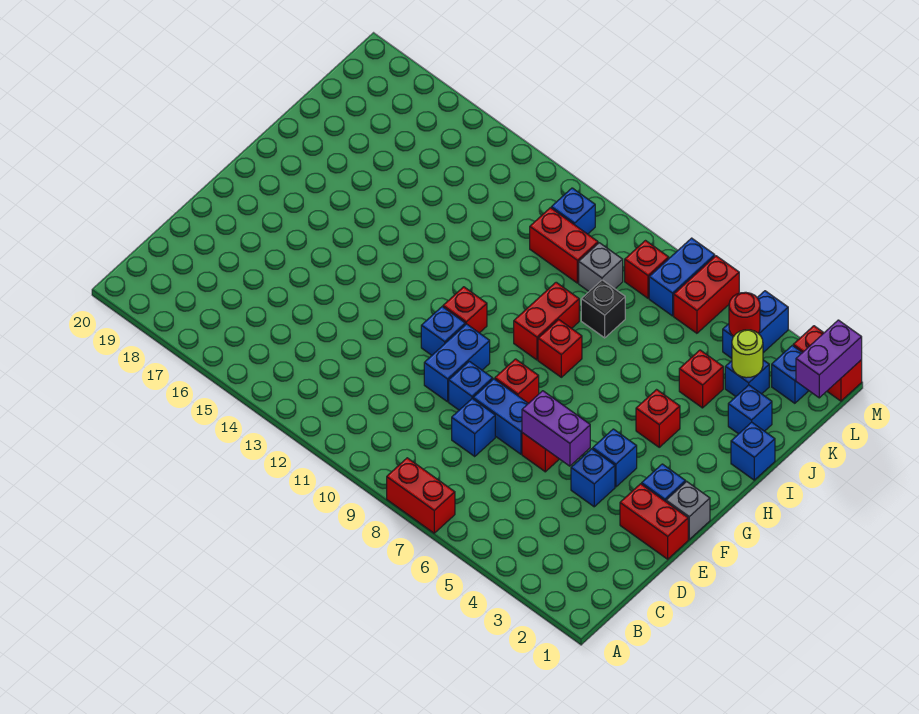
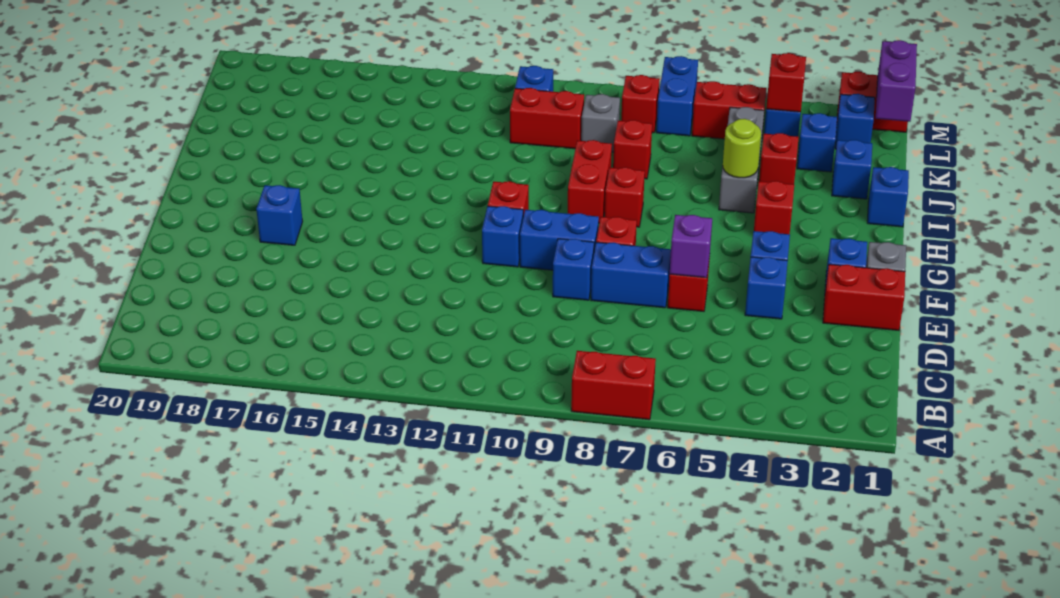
blue brick D8 level 1 -> blue brick F17 level 1
purple brick E5:E6 level 2 -> purple brick E6 level 2
blue brick E10:F10 level 1 -> blue brick F9:F10 level 1
none -> grey brick I5:K5 level 1
black brick J8 level 1 -> red brick J8 level 1
lime round brick K3 level 2 -> lime round brick I5 level 2
red round brick L4 level 2 -> red brick L4 level 2
red brick L6:M6 level 1 -> red brick L5:L6 level 1

